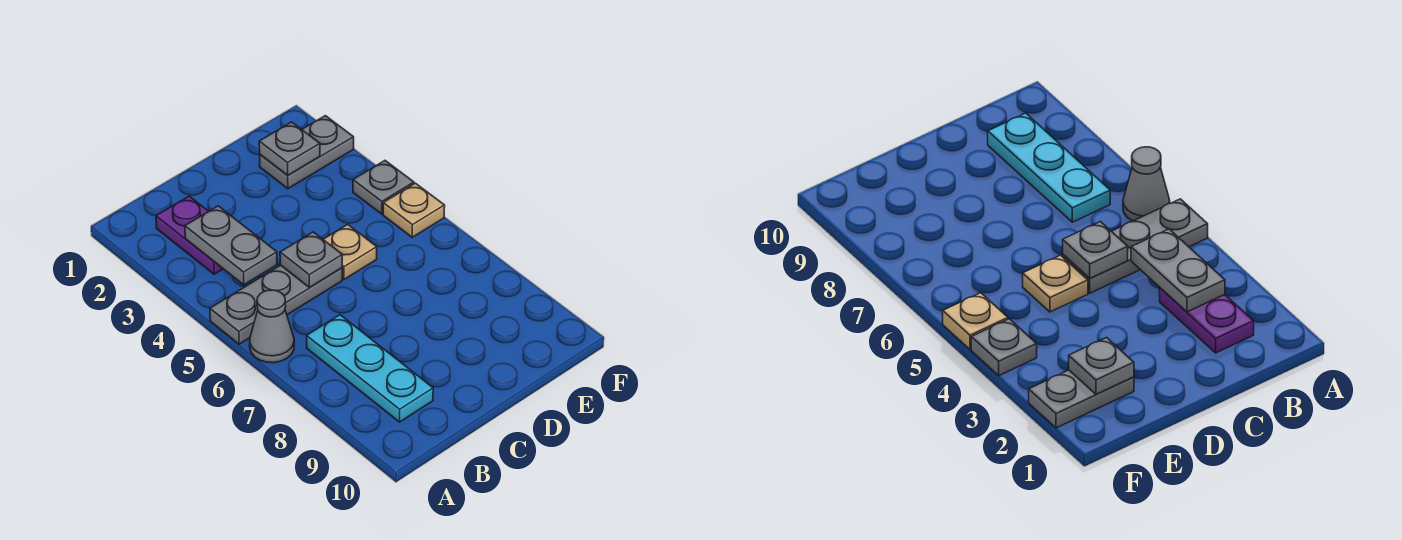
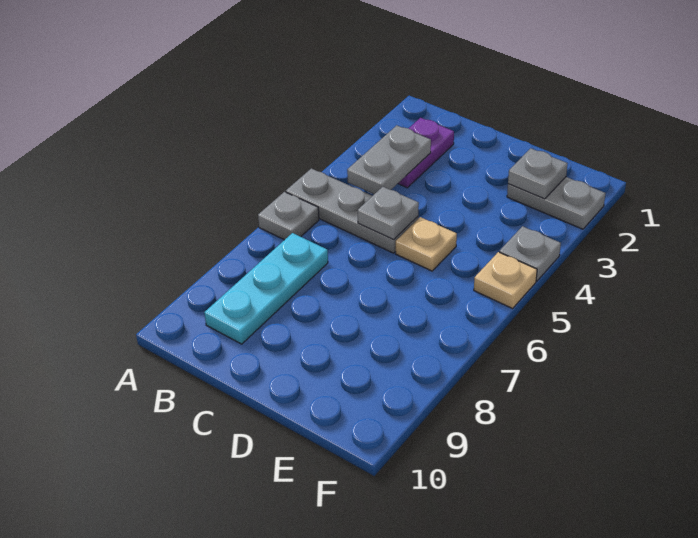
grey cone A6 level 1 -> grey plate A6 level 1

